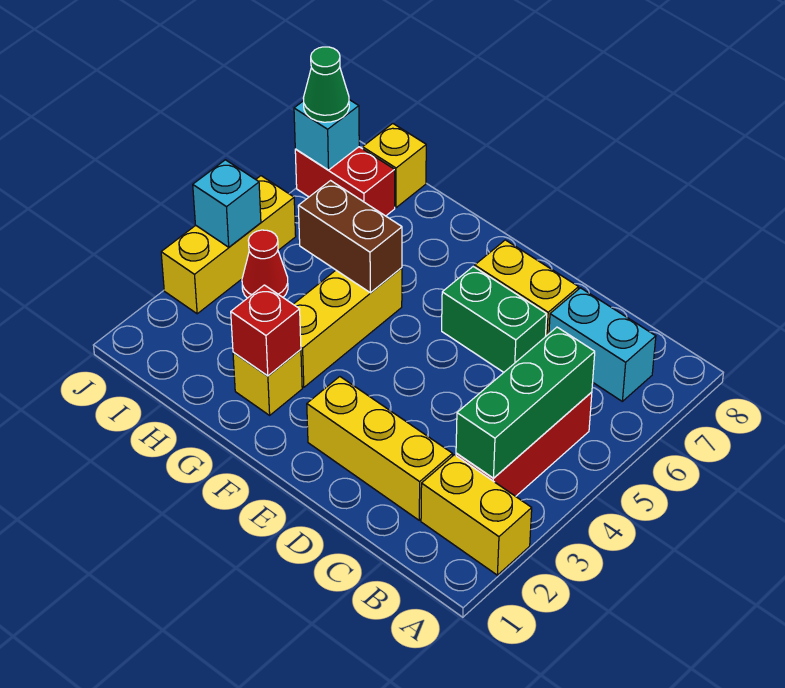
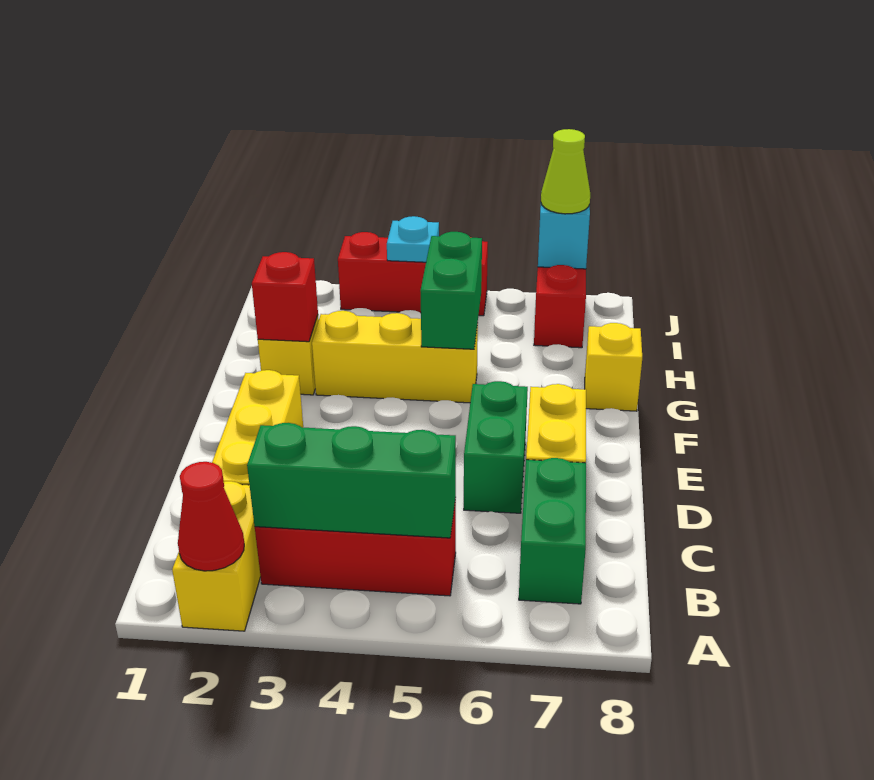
cyan brick B7:C7 level 1 -> green brick B7:C7 level 1
brown brick G5:H5 level 2 -> green brick G5:H5 level 2
red cone I4 level 1 -> red cone A2 level 2
yellow brick I8 level 1 -> yellow brick G8 level 1
yellow brick J3:J5 level 1 -> red brick J3:J5 level 1
cyan brick J4 level 2 -> cyan plate J4 level 2
green cone J7 level 3 -> lime cone J7 level 3

